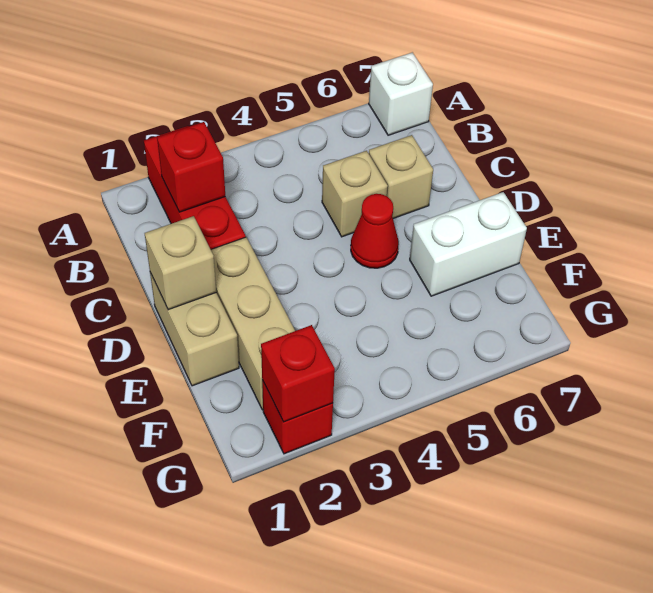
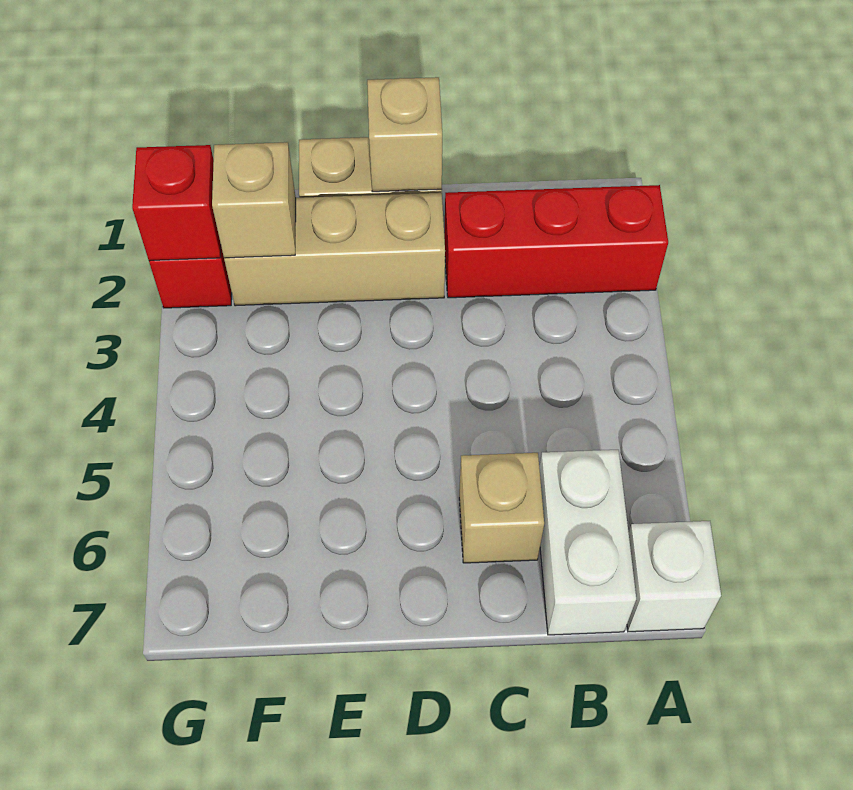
red brick B2 level 2 -> none
tan brick C5 level 1 -> tan brick F2 level 2
red cone D5 level 1 -> none
white brick E6:E7 level 1 -> white brick B6:B7 level 1

